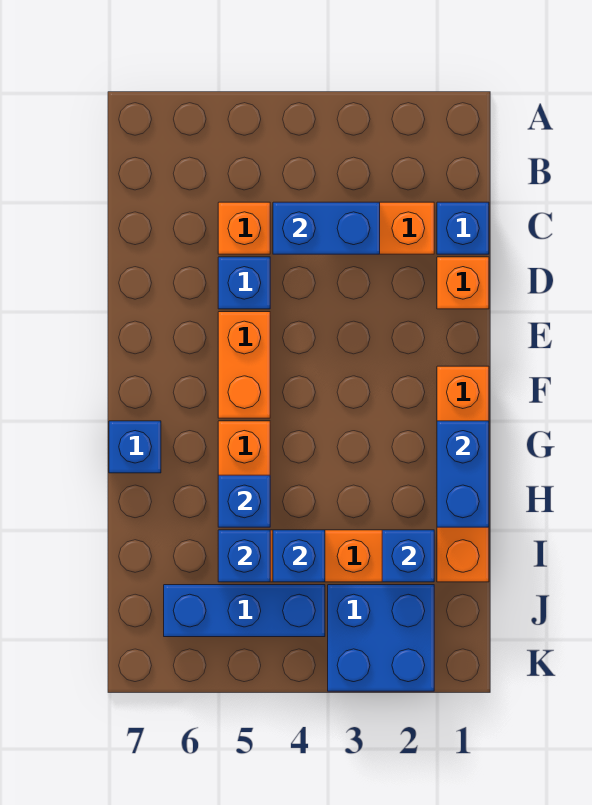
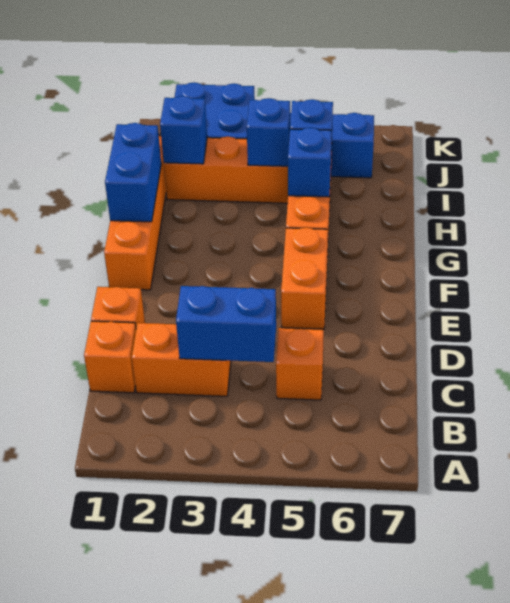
blue brick C1 level 1 -> orange brick C1 level 1
blue brick D5 level 1 -> none
blue brick G7 level 1 -> none

